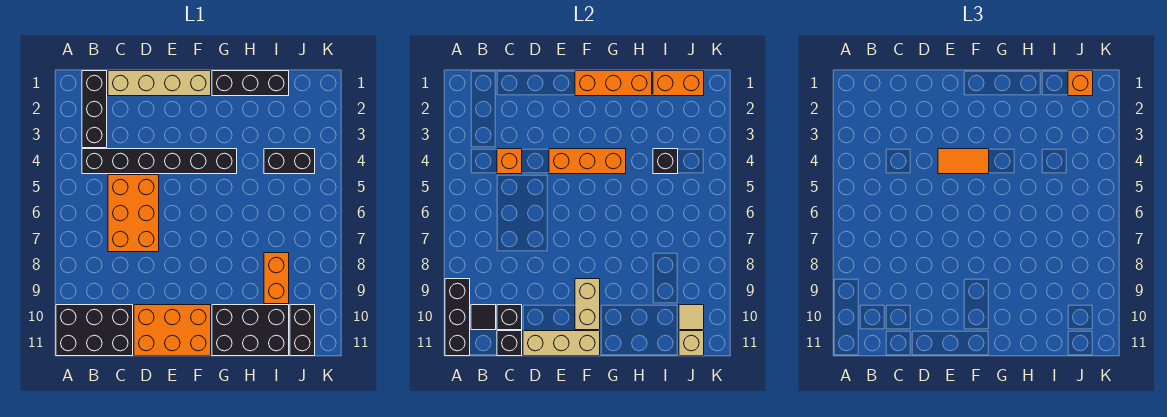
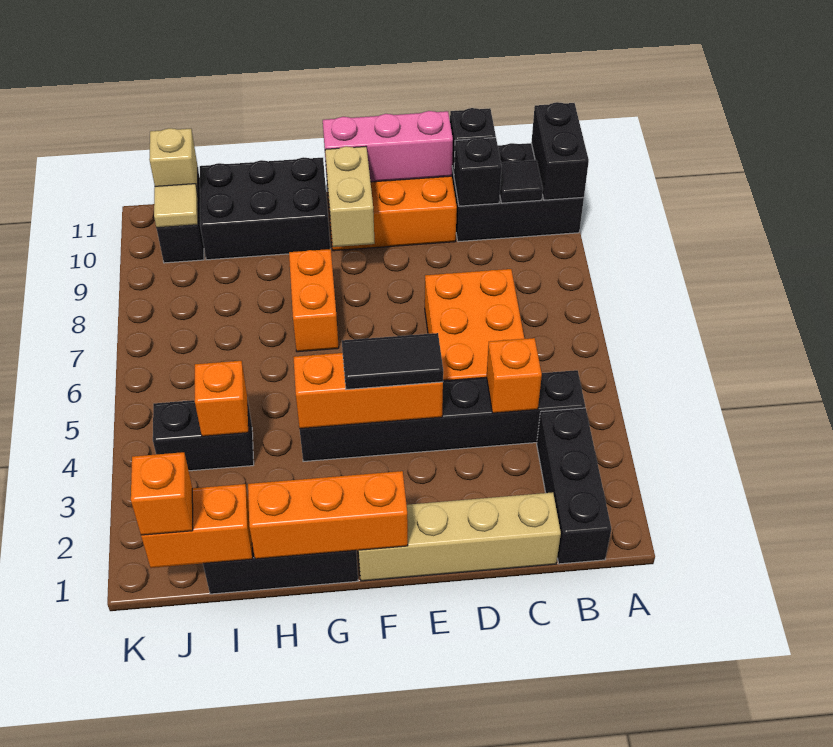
black brick A9:A11 level 2 -> black brick A10:A11 level 2
tan brick D11:F11 level 2 -> pink brick D11:F11 level 2
orange tile E4:F4 level 3 -> black tile E4:F4 level 3
black brick I4 level 2 -> orange brick I4 level 2
orange brick I8:I9 level 1 -> orange brick G7:G8 level 1

